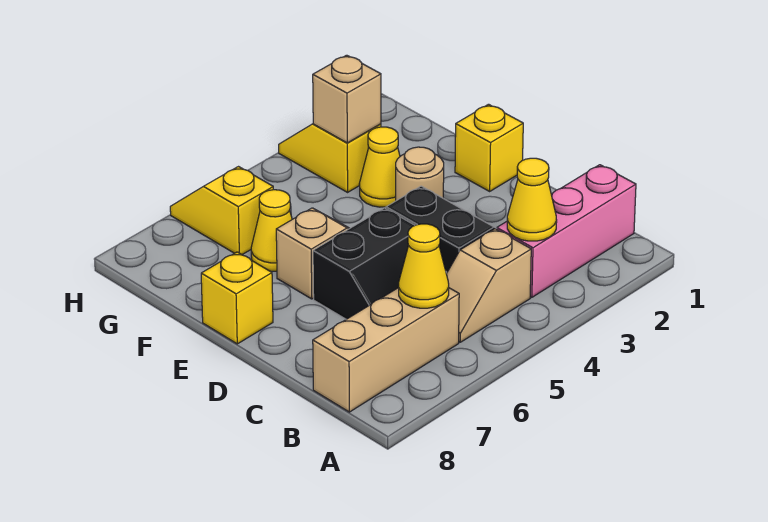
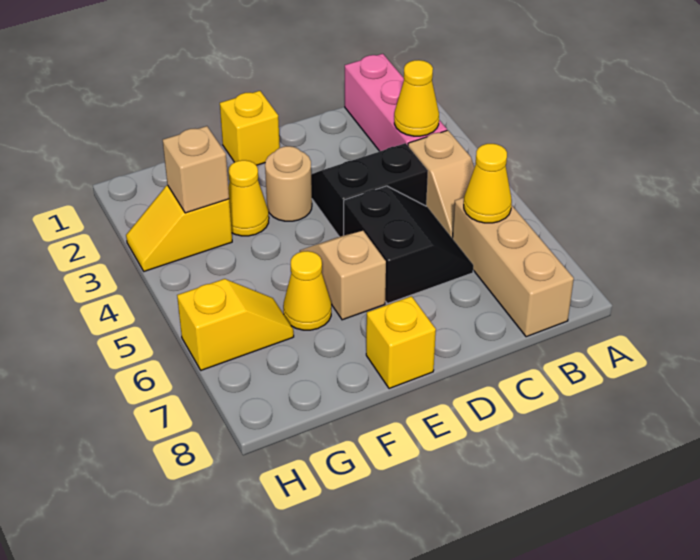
yellow slope G6:H6 level 1 top G -> yellow slope G6:H6 level 1 top H

